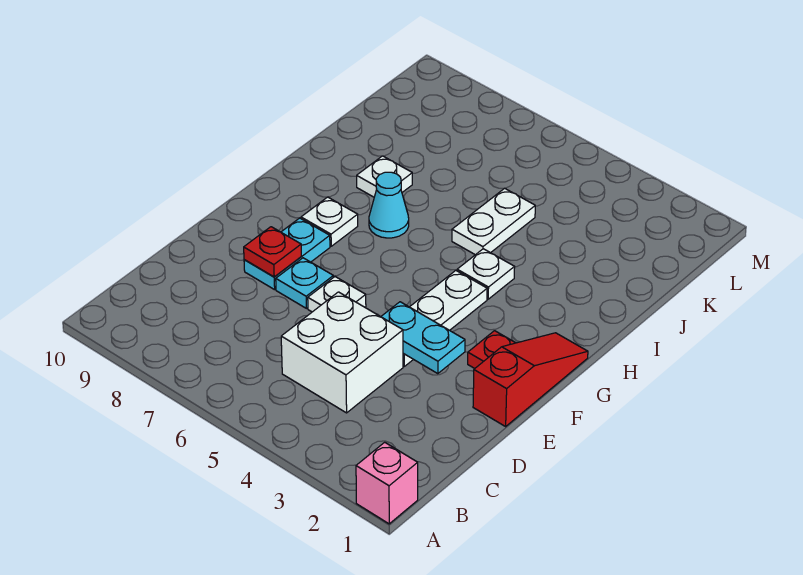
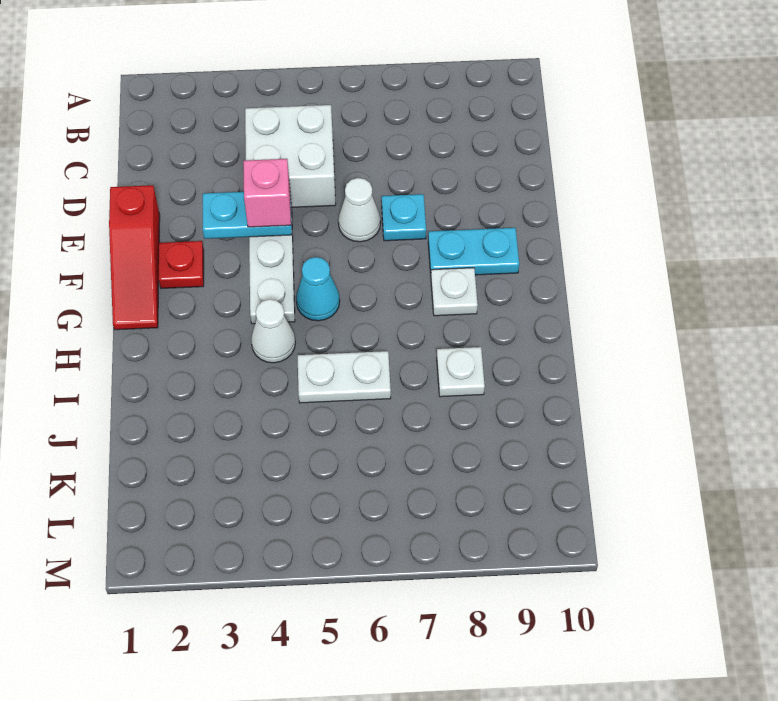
pink brick A1 level 1 -> pink brick E4 level 3
white plate E6 level 1 -> white cone E6 level 1
cyan plate E8:F8 level 1 -> cyan plate F8:F9 level 1
red plate E8 level 2 -> none
white plate H4 level 1 -> white cone H4 level 1
cyan cone H7 level 1 -> cyan cone G5 level 1
white plate I5:J5 level 1 -> white plate I5:I6 level 1

